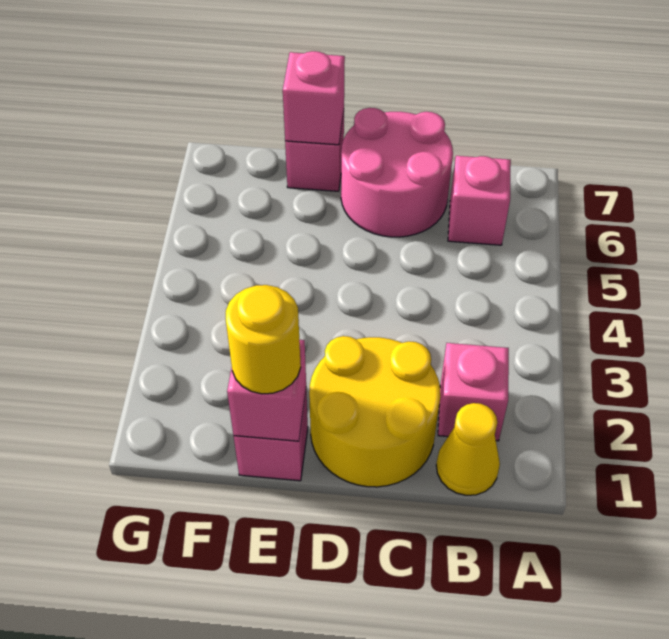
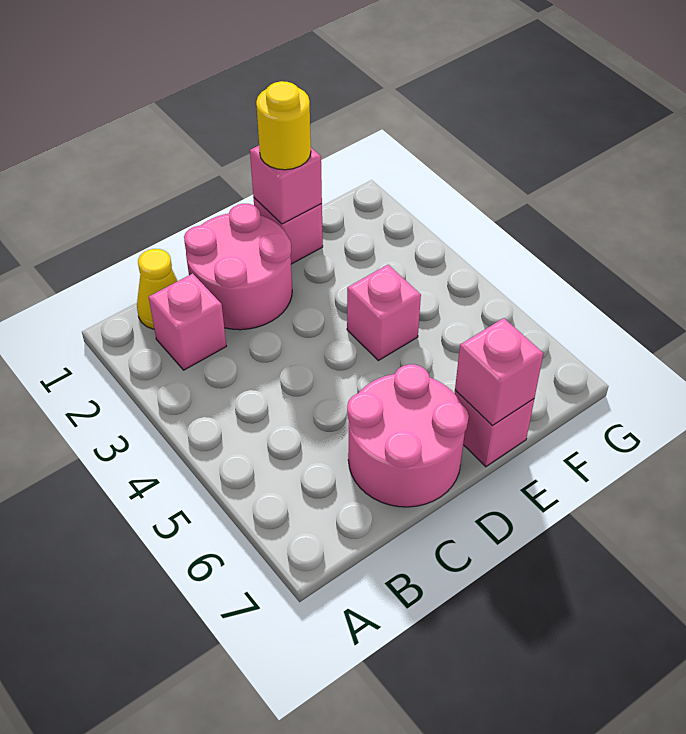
pink brick B6 level 1 -> pink brick E4 level 1
yellow round brick C1:D2 level 1 -> pink round brick C1:D2 level 1

